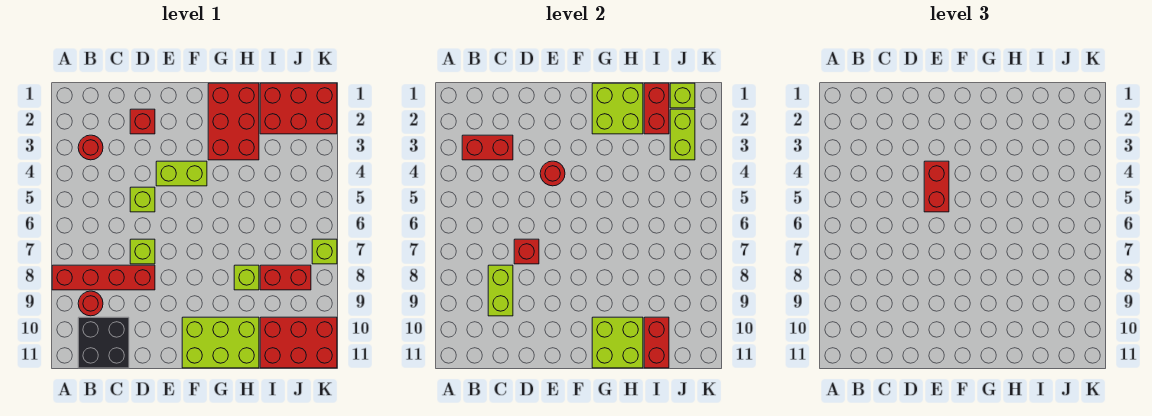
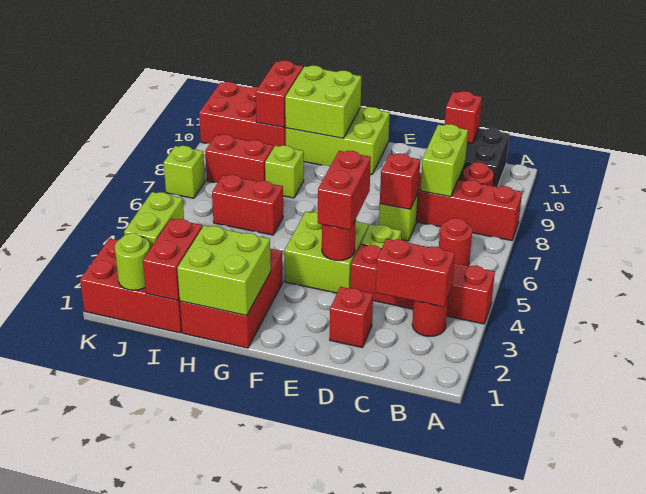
none -> red brick A4:D4 level 1
none -> red round brick B6 level 1
none -> red brick C11 level 2
lime brick E4:F4 level 1 -> lime brick E4:F5 level 1
none -> red brick H6:I6 level 1
lime brick J1 level 2 -> lime round brick J1 level 2

